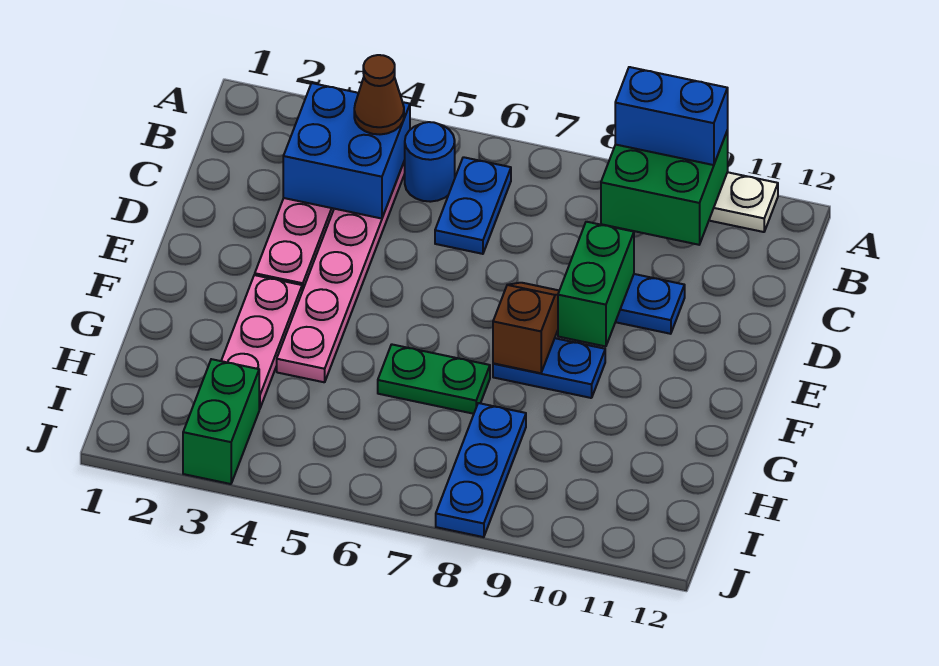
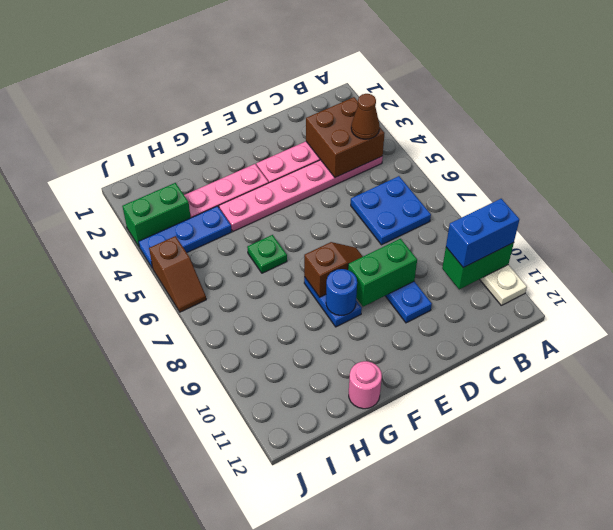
green brick A9:B10 level 2 -> green brick A10:B10 level 2
blue brick A9:A10 level 3 -> blue brick A10:B10 level 3
blue brick B3:C4 level 2 -> brown brick B3:C4 level 2
blue round brick B5 level 1 -> blue round brick F9 level 2
blue plate B6:C6 level 1 -> blue plate B6:C7 level 1
green plate G6:G7 level 1 -> green plate G6 level 1
none -> pink round brick G12 level 1
blue plate H8:J8 level 1 -> blue plate H4:J4 level 1
none -> brown slope J5:J6 level 1 top 5

